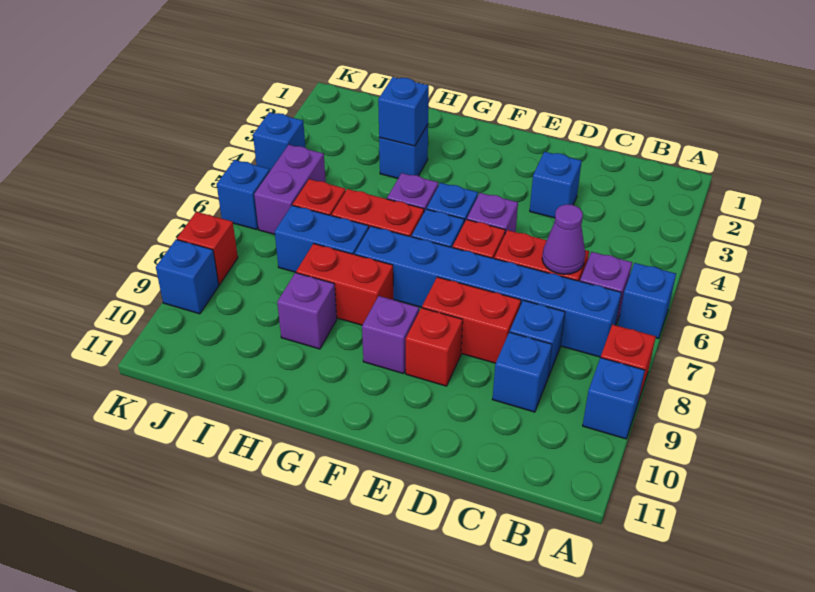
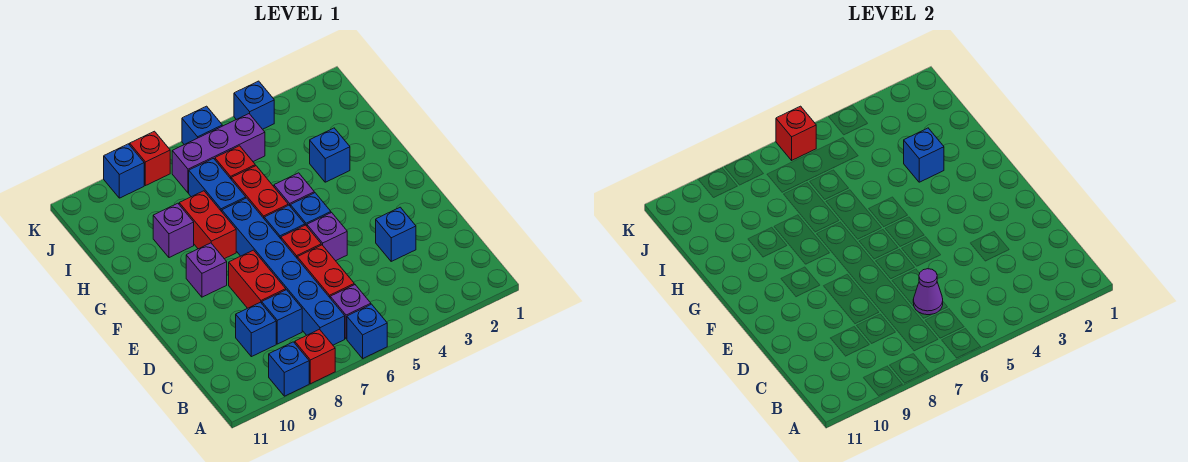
red brick E9 level 1 -> red brick K6 level 2
purple brick J5:J6 level 1 -> purple brick J5:J7 level 1

